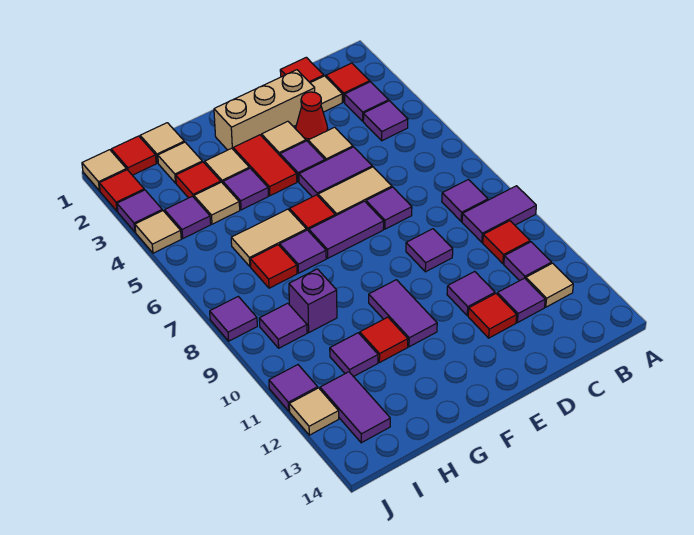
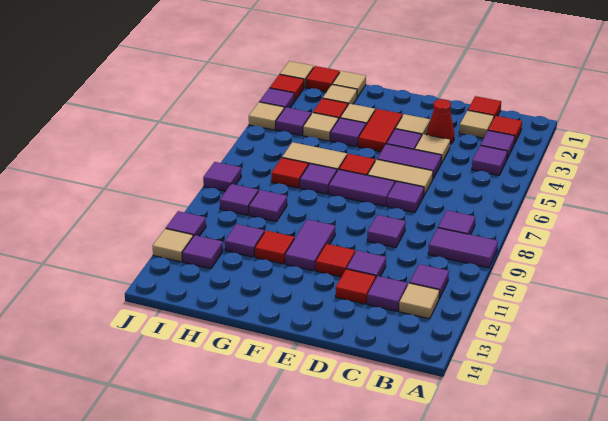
red tile B10 level 1 -> red tile E11 level 1
tan brick D2:F2 level 1 -> none
purple brick H9 level 1 -> purple tile H9 level 1
purple tile I12:I13 level 1 -> purple tile I12 level 1

